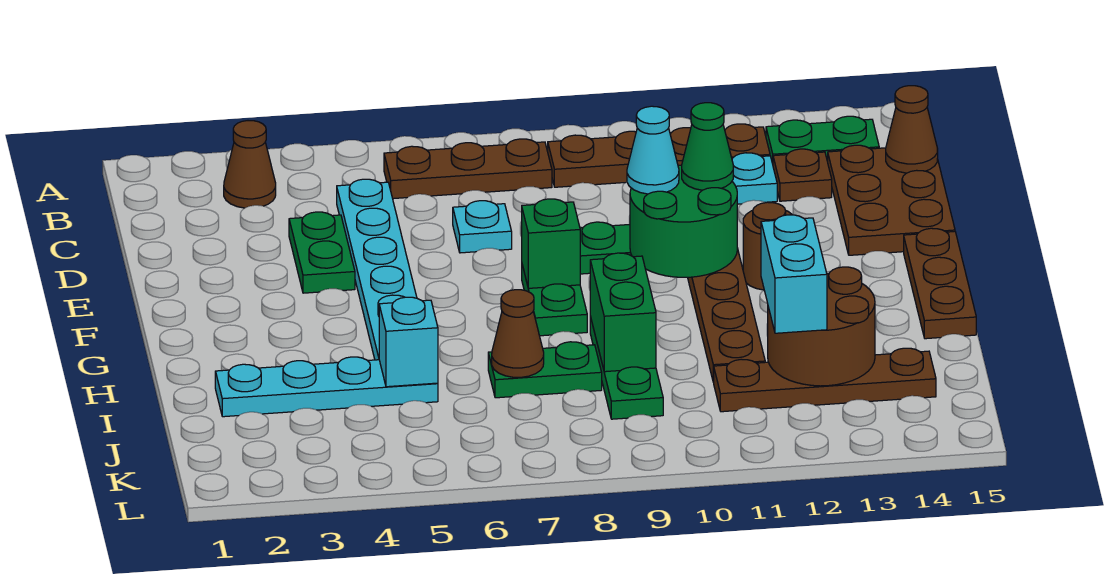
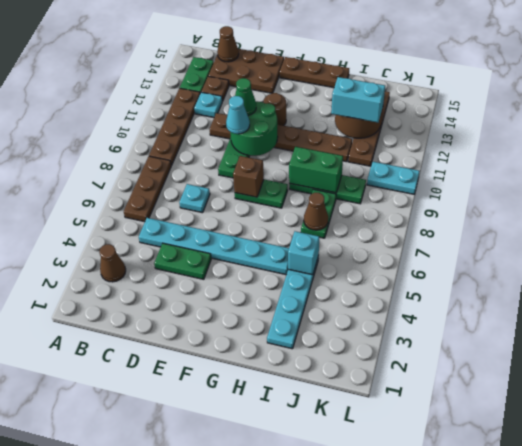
green brick F8 level 2 -> brown brick F8 level 2
none -> cyan plate K10:L10 level 1

